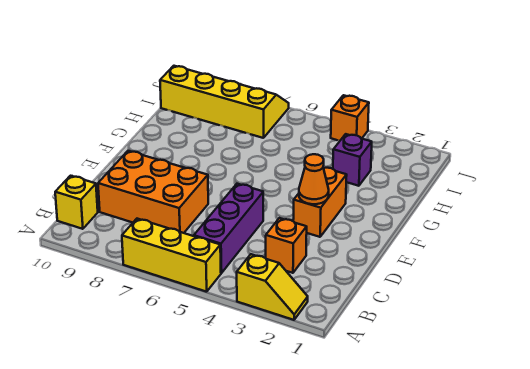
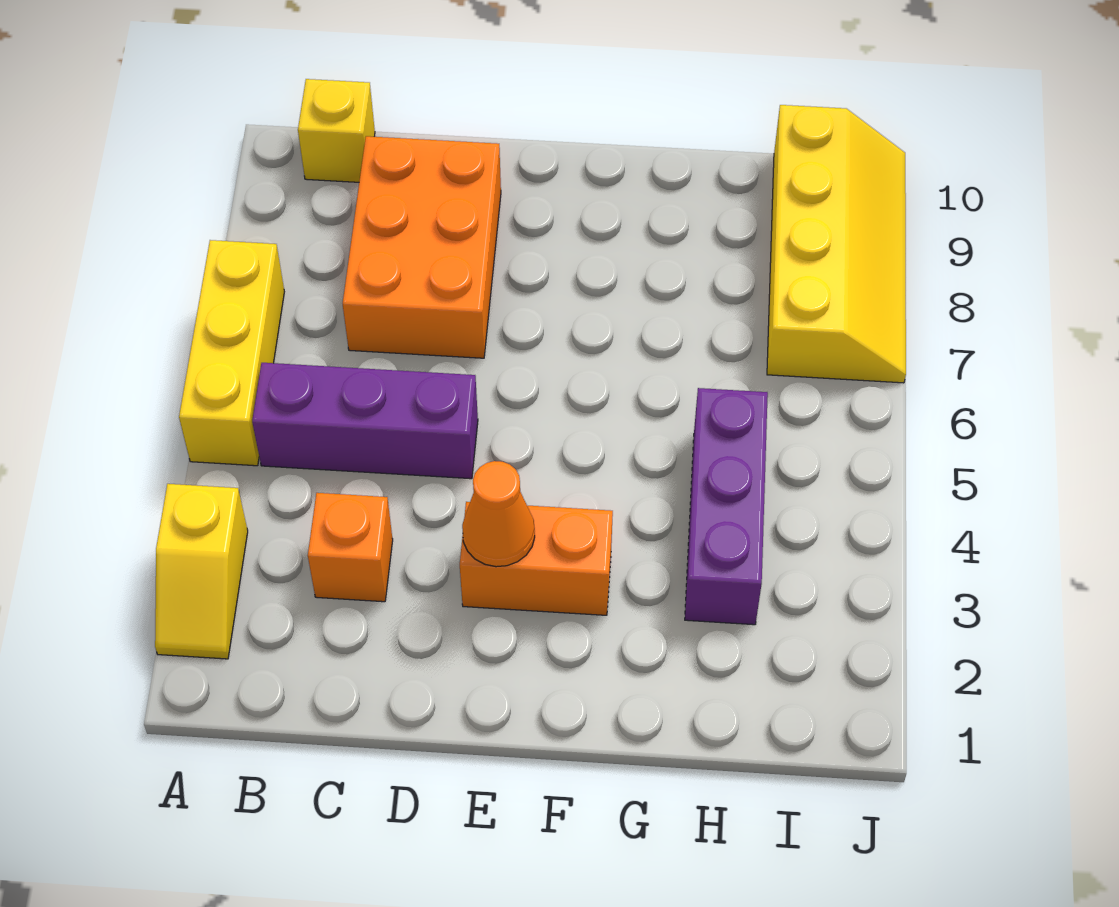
purple brick H3 level 1 -> purple brick H3:H5 level 1
orange brick J4 level 1 -> none

